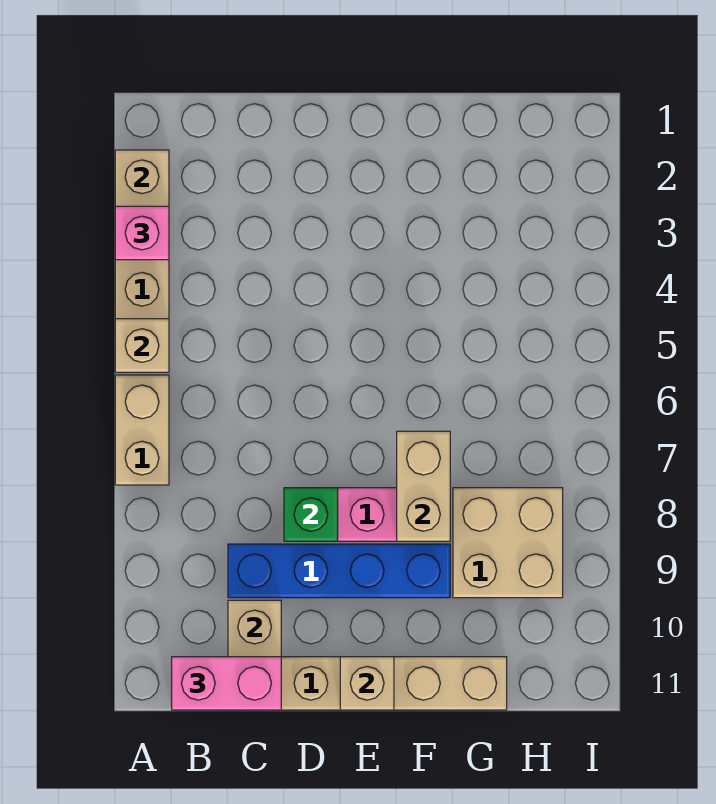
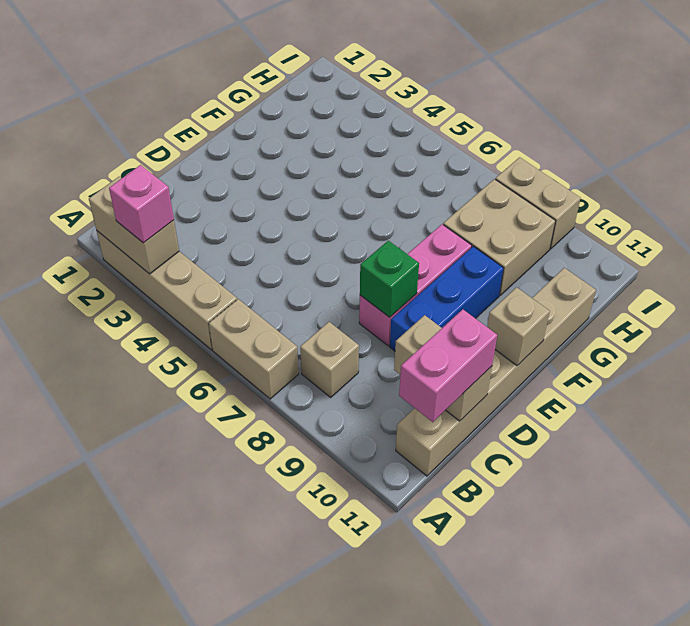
tan brick A5 level 2 -> tan brick B8 level 1
blue brick C9:F9 level 1 -> blue brick D9:F9 level 1
tan brick F7:F8 level 2 -> tan brick I8:I9 level 1

